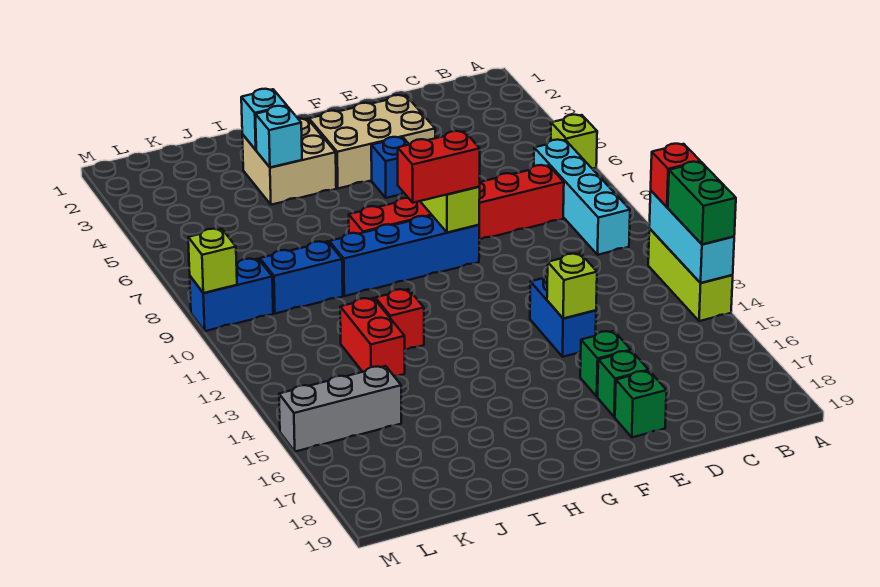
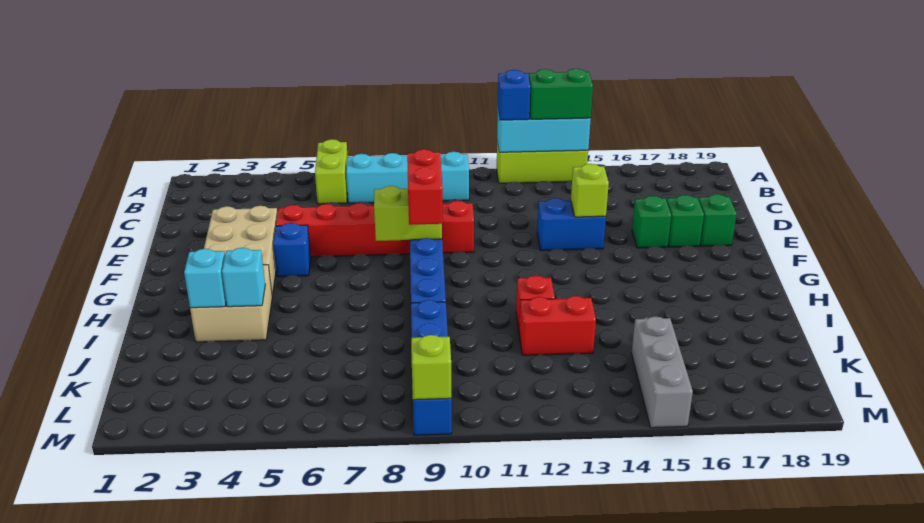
lime brick A6 level 1 -> lime brick A6:B6 level 1
red brick A12 level 3 -> blue brick A12 level 3
red brick C8:H8 level 1 -> red brick E5:E10 level 1

